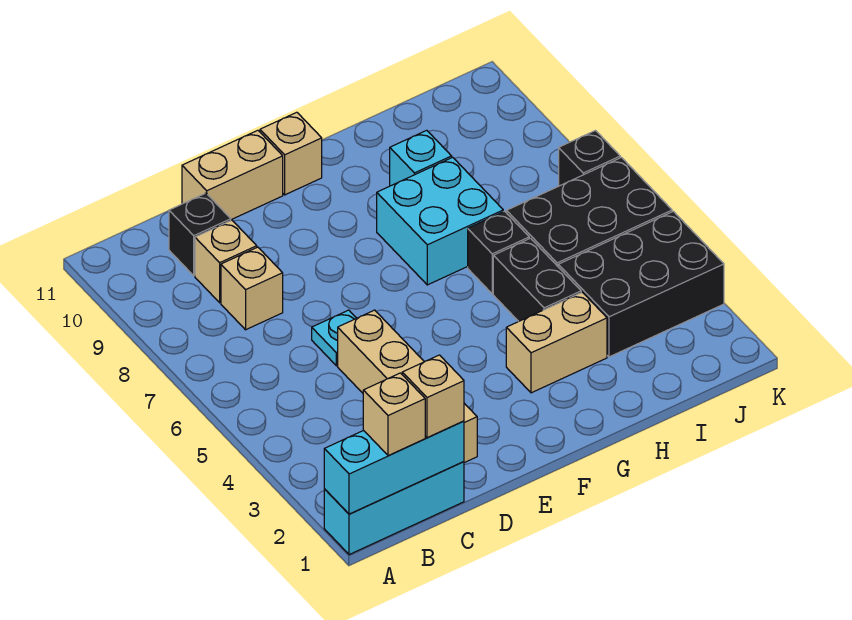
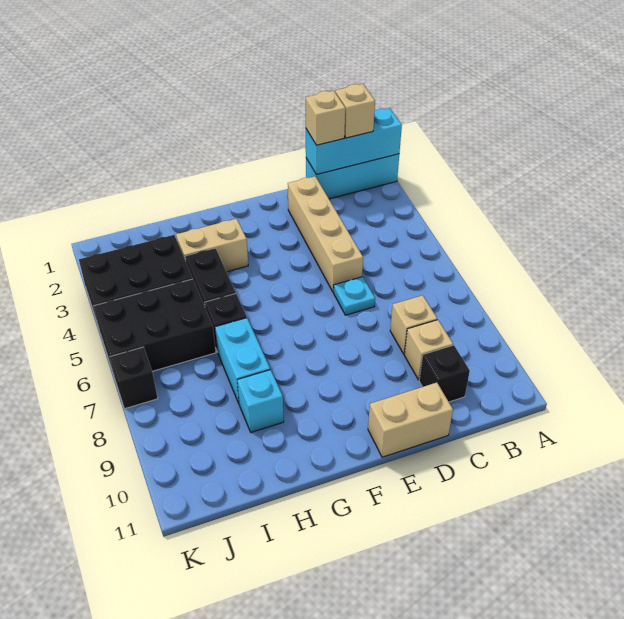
tan brick F11 level 1 -> none
cyan brick G7:H8 level 1 -> cyan brick H7:H8 level 1

